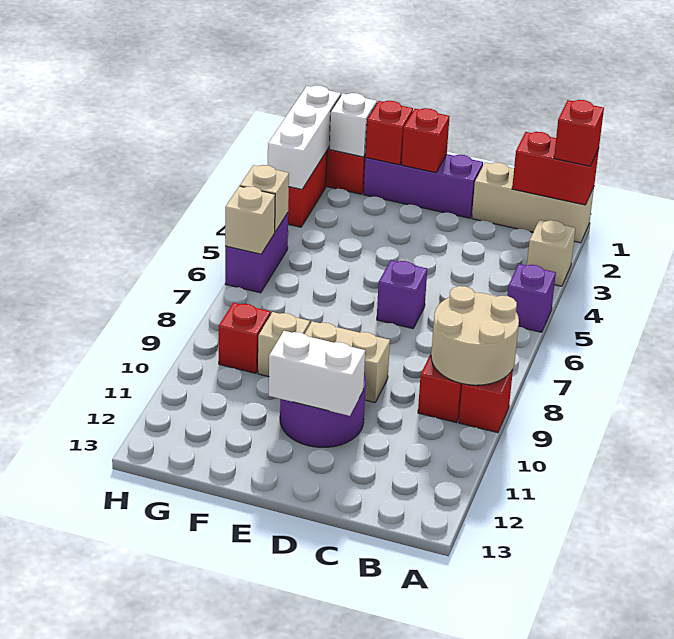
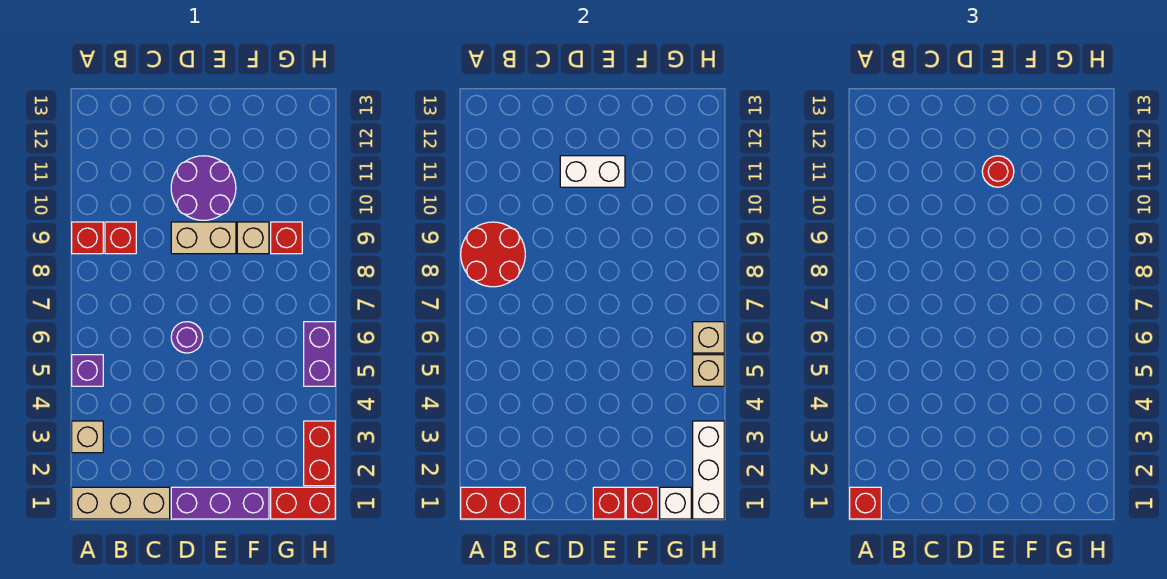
tan round brick A8:B9 level 2 -> red round brick A8:B9 level 2
purple brick D6 level 1 -> purple round brick D6 level 1
none -> red round brick E11 level 3

